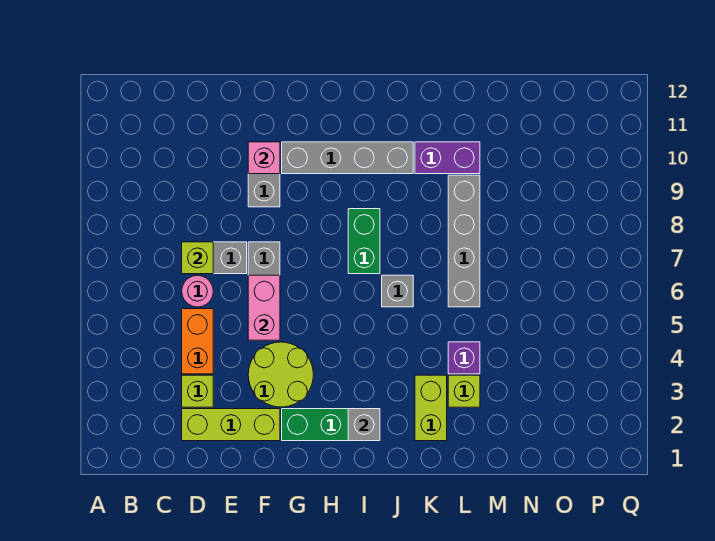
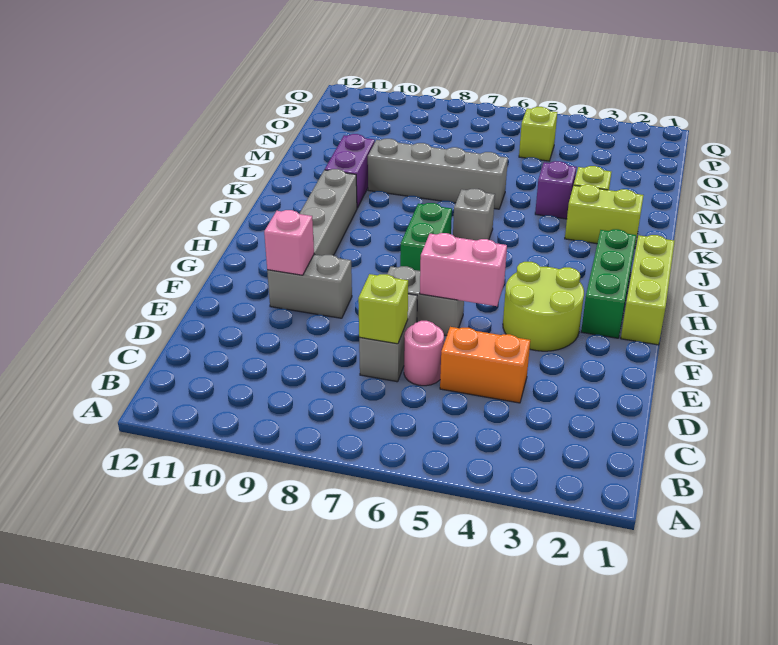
lime brick D2:F2 level 1 -> lime brick G1:I1 level 1
lime brick D3 level 1 -> lime brick O5 level 1
grey brick I2 level 2 -> none
green brick I7:I8 level 1 -> green brick H7:I7 level 1

